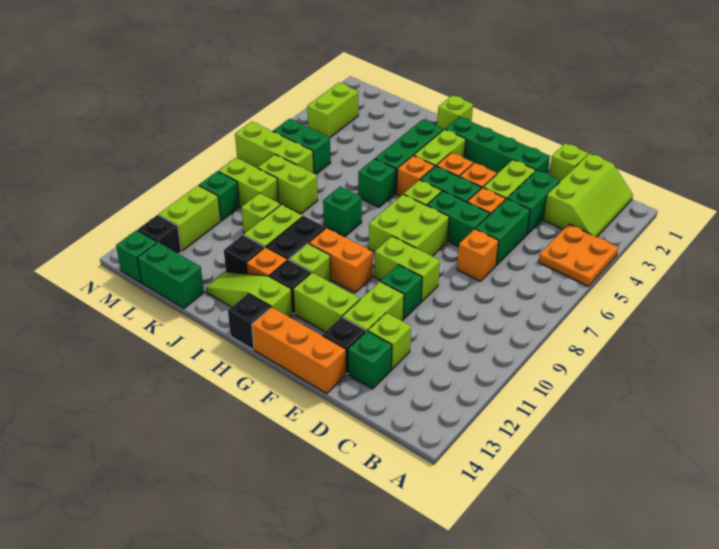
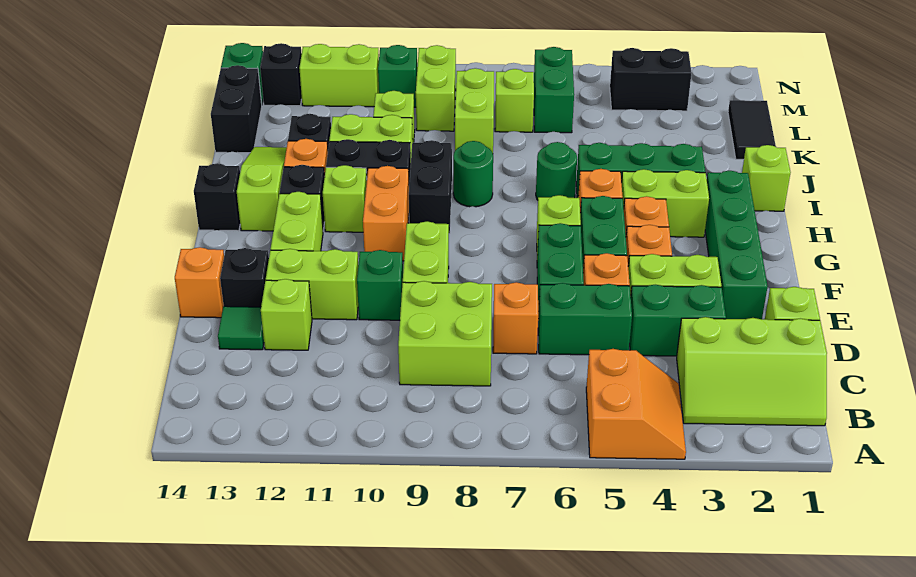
orange plate A4:B5 level 1 -> orange slope A4:B5 level 1 top 5
green brick D13 level 1 -> green tile D13 level 1
orange brick E14:G14 level 1 -> orange brick E14 level 1
lime brick F7:G8 level 1 -> lime brick C8:D9 level 1
none -> black brick H9:I9 level 1
green brick I6 level 1 -> green round brick I6 level 1
green brick I8 level 1 -> green round brick I8 level 1
none -> black tile K1:L1 level 1
green brick K14:L14 level 1 -> black brick K14:L14 level 1
lime brick L7:N7 level 1 -> lime brick L7 level 1
lime brick M3:M4 level 1 -> black brick M3:M4 level 1

